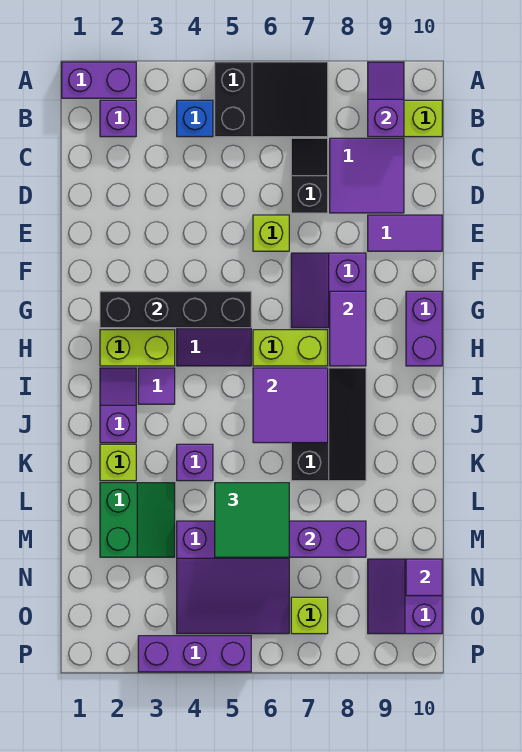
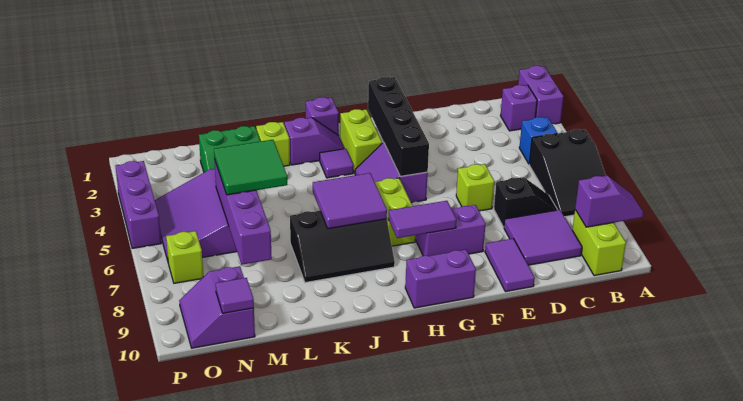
purple brick K4 level 1 -> purple brick I1 level 1
purple slope N9:O10 level 1 top 10 -> purple slope N9:O10 level 1 top N

